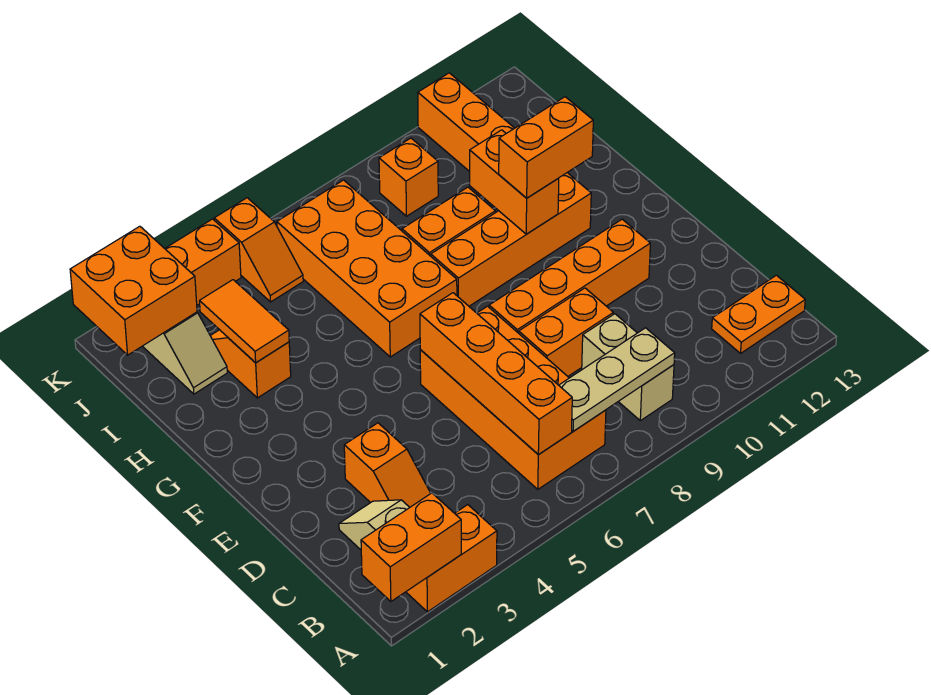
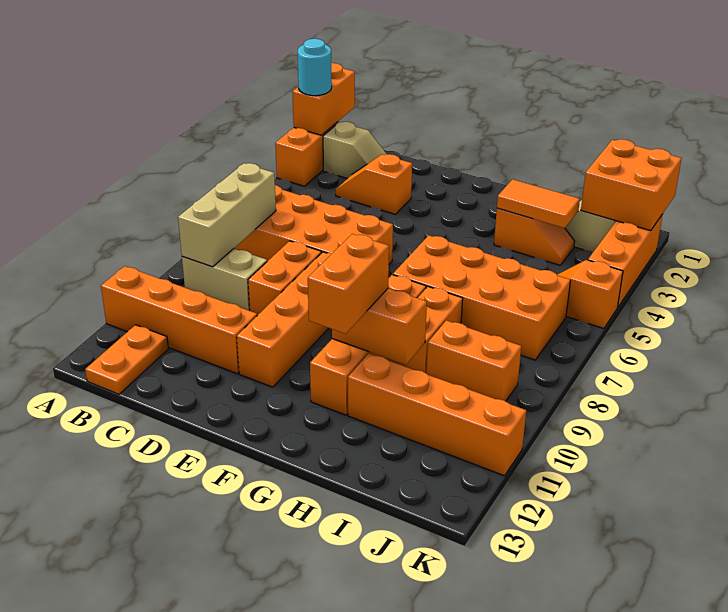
none -> cyan round brick A2 level 3
orange brick B6:E6 level 2 -> orange brick A11:D11 level 1
tan plate B7:B9 level 2 -> tan brick B7:B9 level 2
orange brick J9 level 1 -> orange brick I9:J9 level 1

